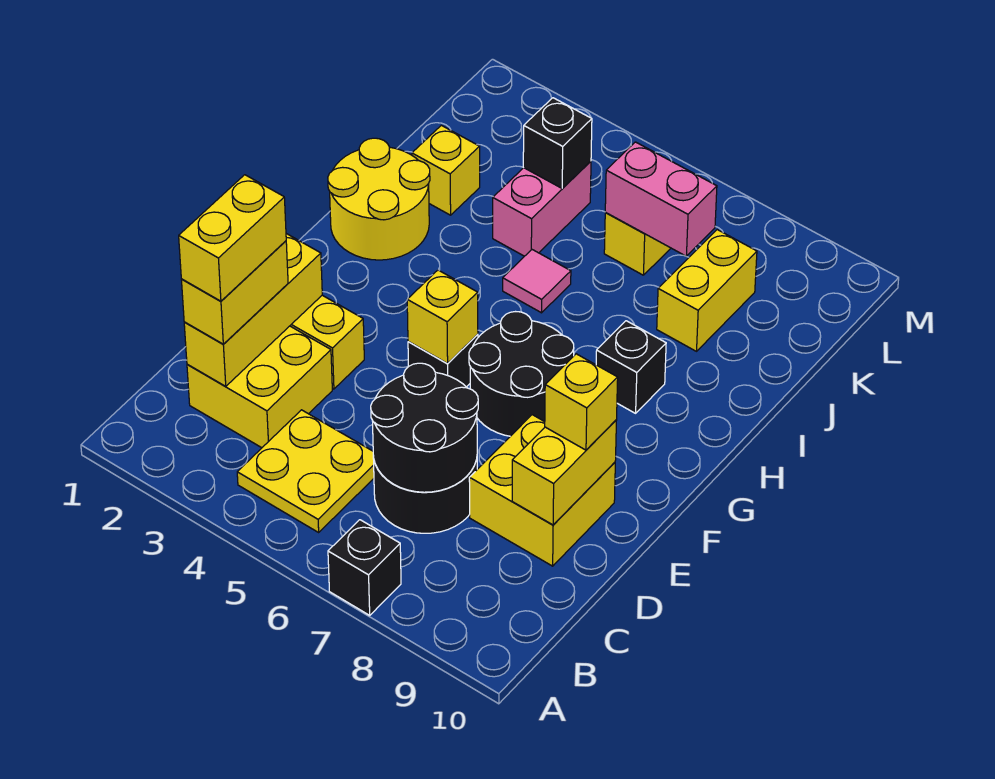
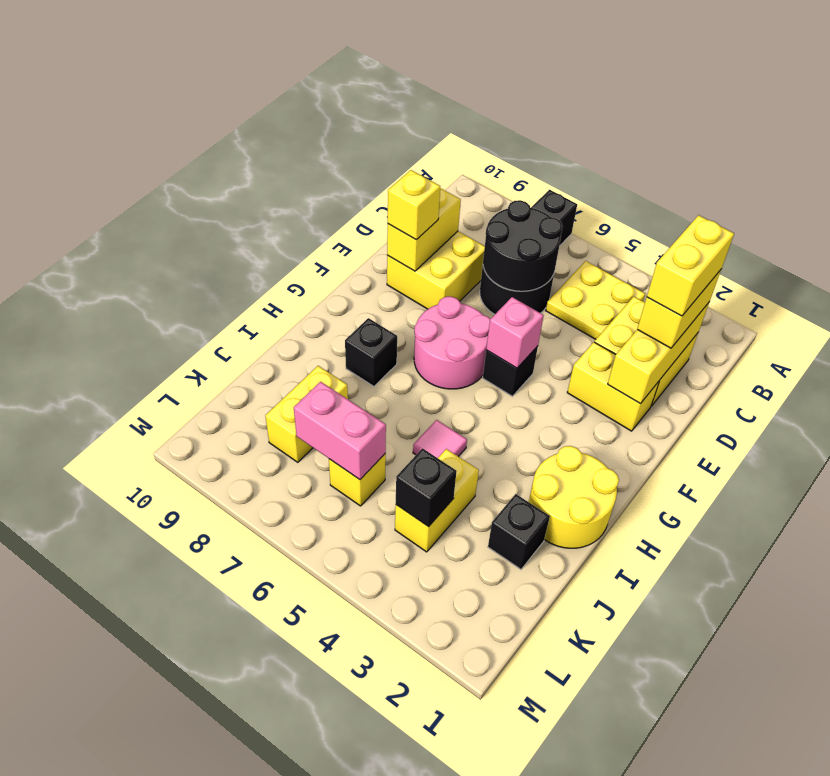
yellow brick F5 level 2 -> pink brick F5 level 2
black round brick F6:G7 level 1 -> pink round brick F6:G7 level 1
yellow brick J2 level 1 -> black brick J2 level 1
pink brick J4:K4 level 1 -> yellow brick J4:K4 level 1

